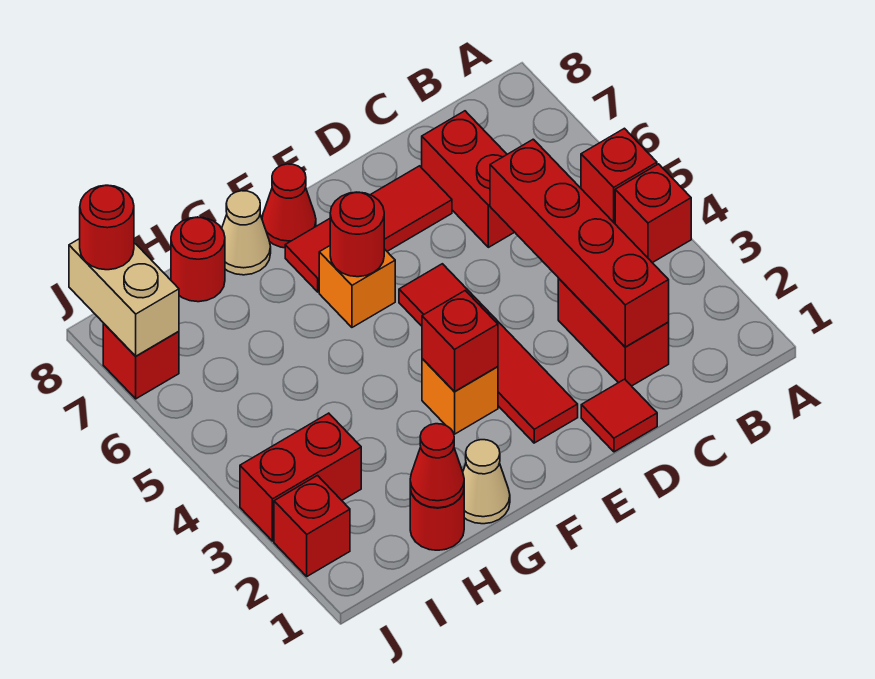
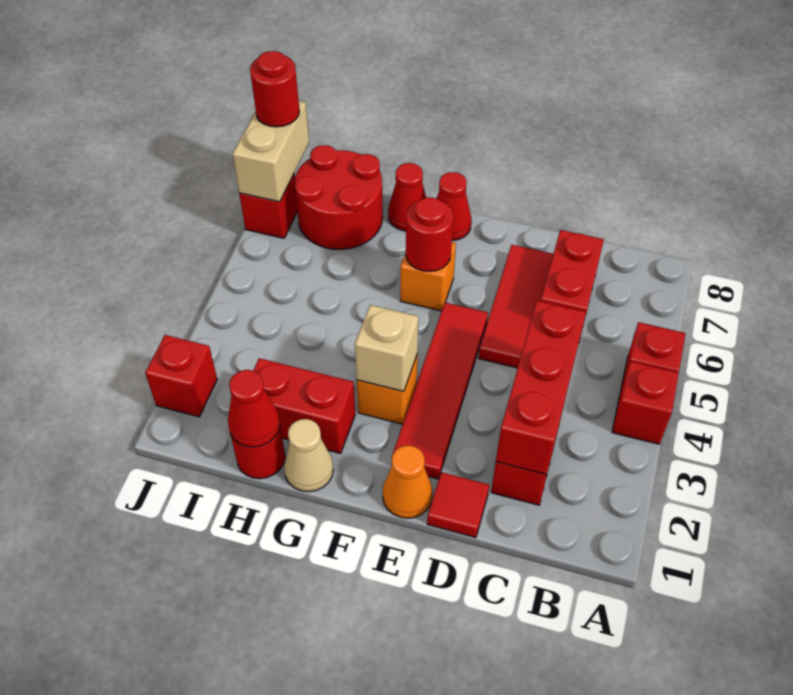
red brick C2:C5 level 2 -> red brick C2:C4 level 2
red tile D7:F7 level 1 -> red tile D5:D7 level 1
none -> orange cone E1 level 1
red brick F3 level 2 -> tan brick F3 level 2
tan cone G8 level 1 -> red cone G8 level 1
red round brick H8 level 1 -> red round brick H7:I8 level 1
red brick I3:J3 level 1 -> red brick G2:H2 level 1

